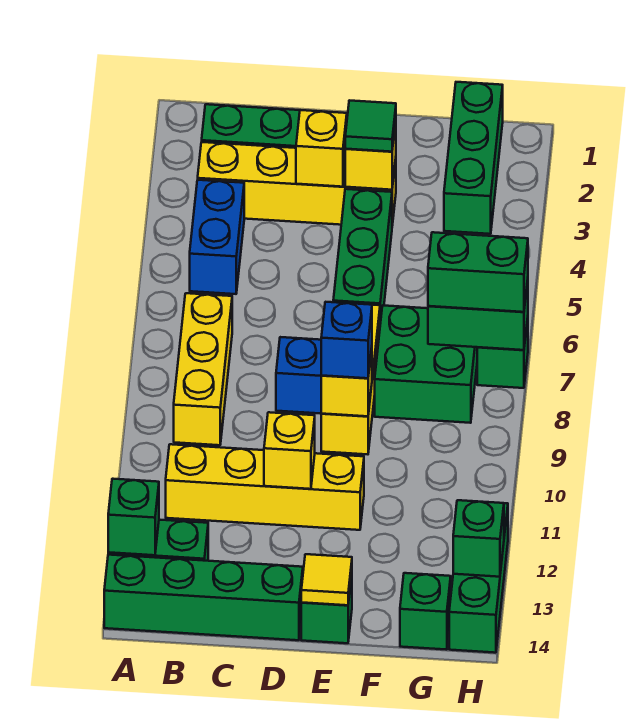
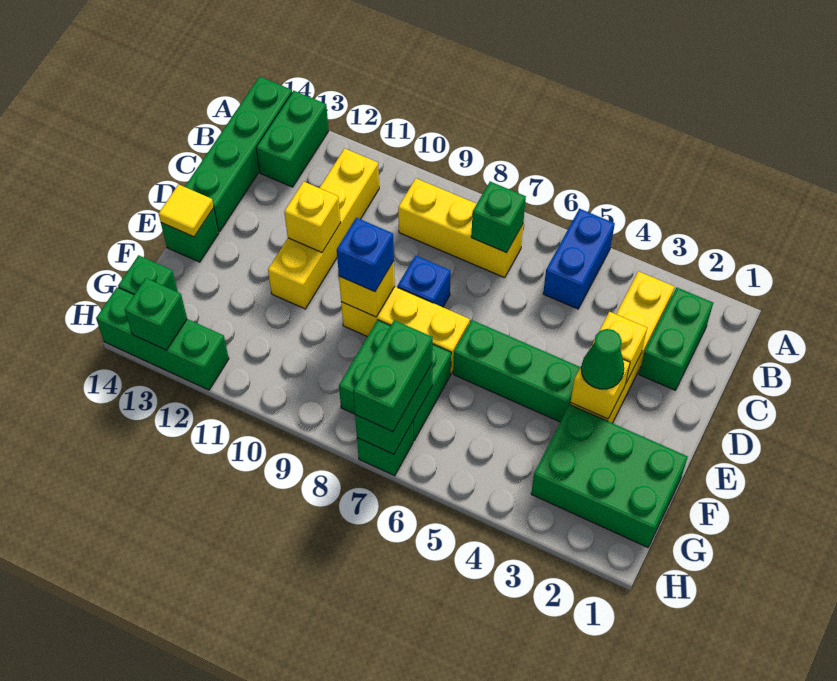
green brick A13 level 2 -> green brick B7 level 2
blue brick B4:B5 level 1 -> blue brick A5:B5 level 1
green tile E3 level 3 -> green cone E3 level 3
green brick G1:G3 level 1 -> green brick F1:G3 level 1

